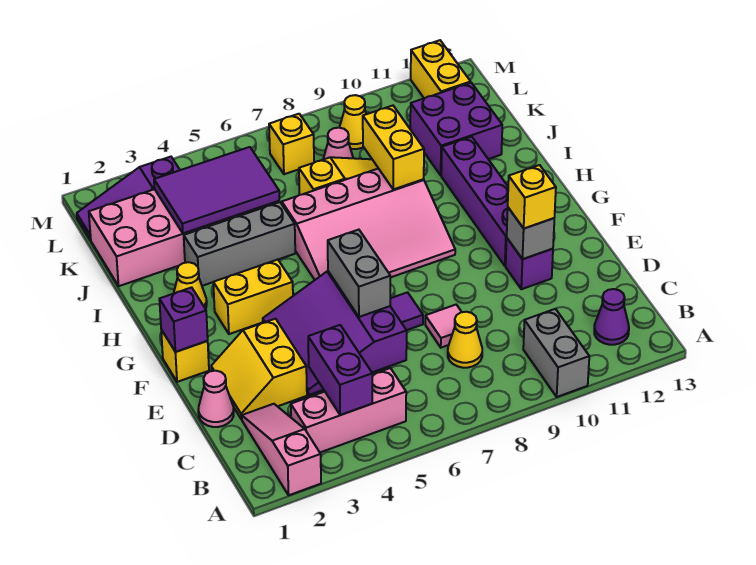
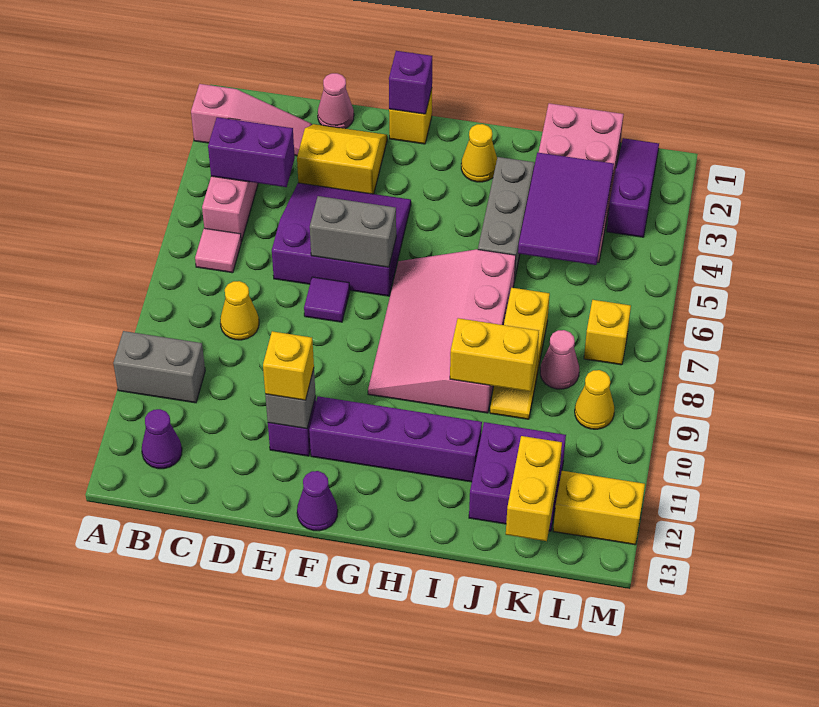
pink tile D8 level 1 -> pink tile B6 level 1
none -> purple cone F13 level 1
yellow brick G3:G4 level 1 -> yellow brick K12:K13 level 2

